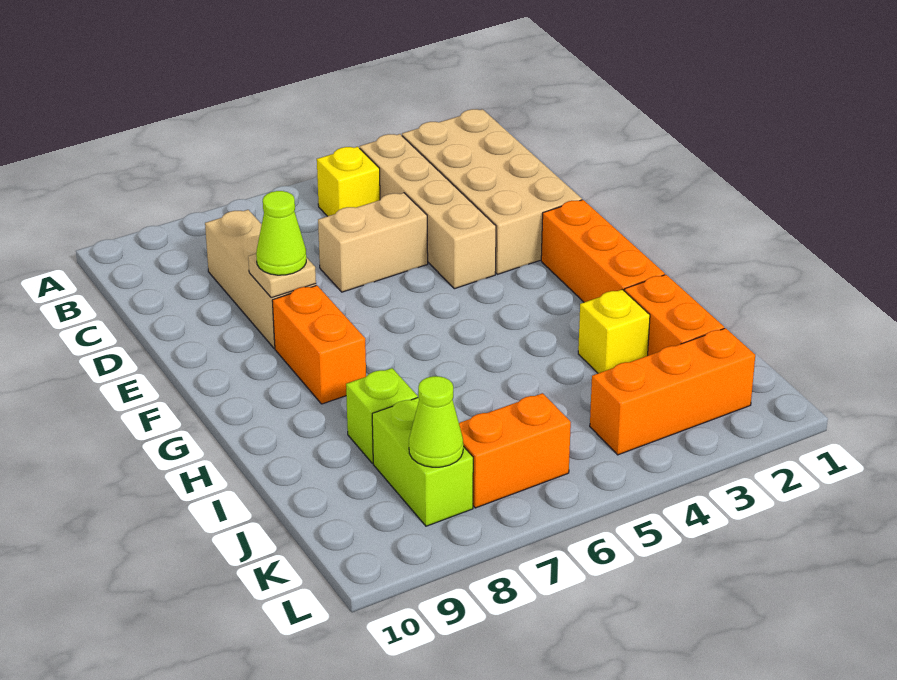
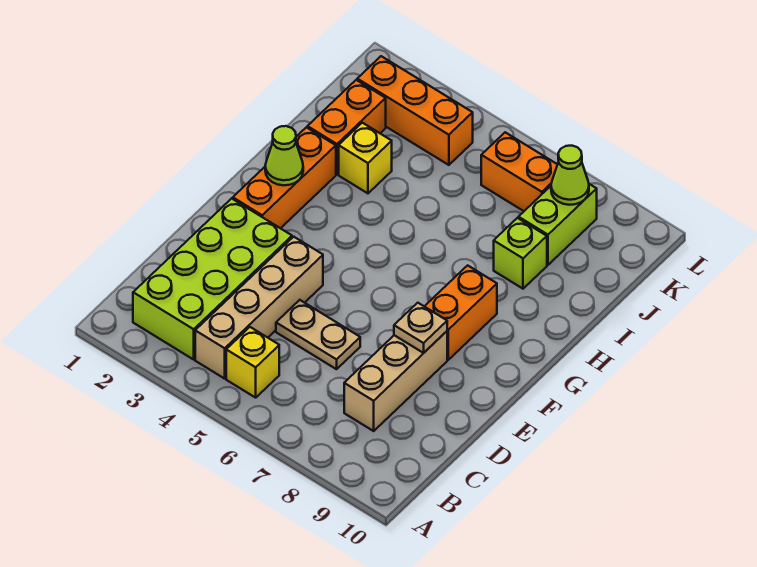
tan brick B2:E3 level 1 -> lime brick B2:E3 level 1
tan brick D5:D6 level 1 -> tan plate D5:D6 level 1
lime cone E8 level 3 -> lime cone G2 level 2

